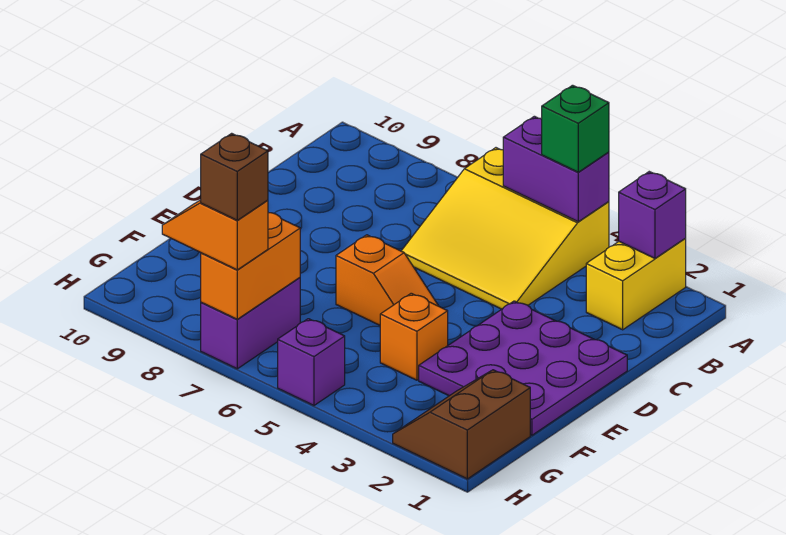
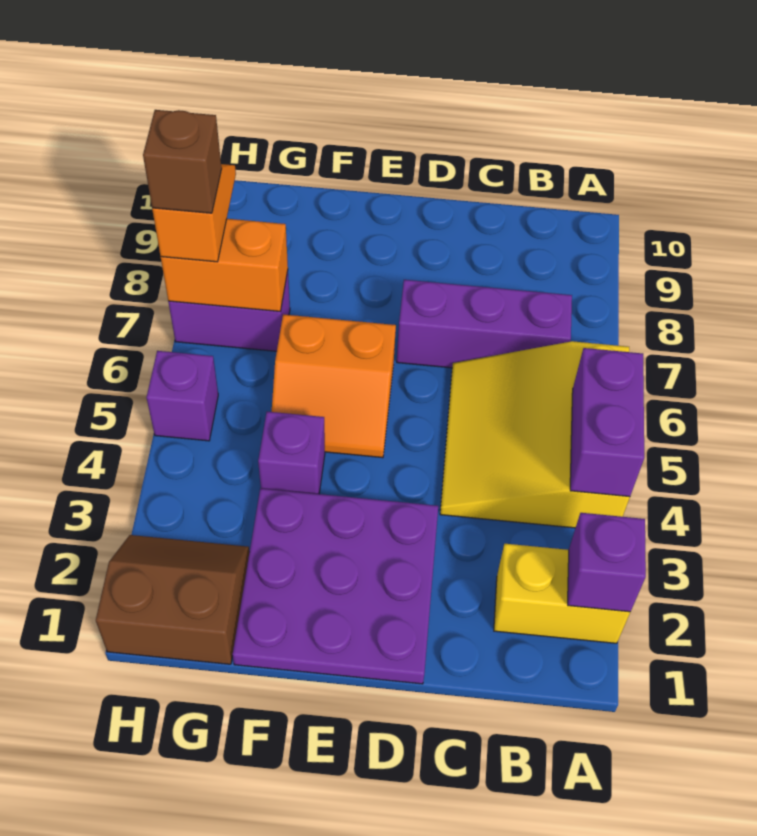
green brick A4 level 3 -> none
none -> purple brick B7:D7 level 1
orange slope E5:E6 level 1 top 6 -> orange slope E5:F6 level 1 top 6
orange brick F4 level 1 -> purple brick F4 level 1

